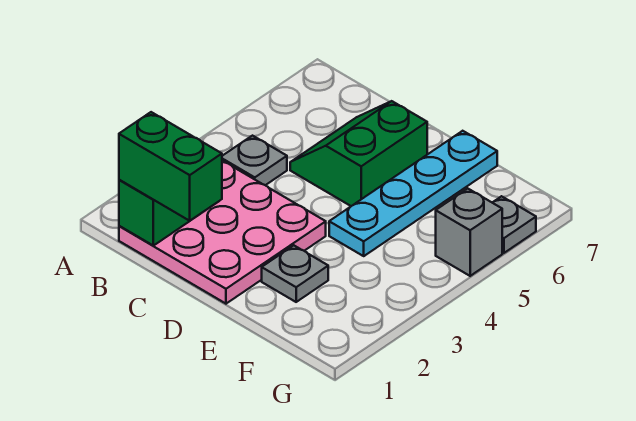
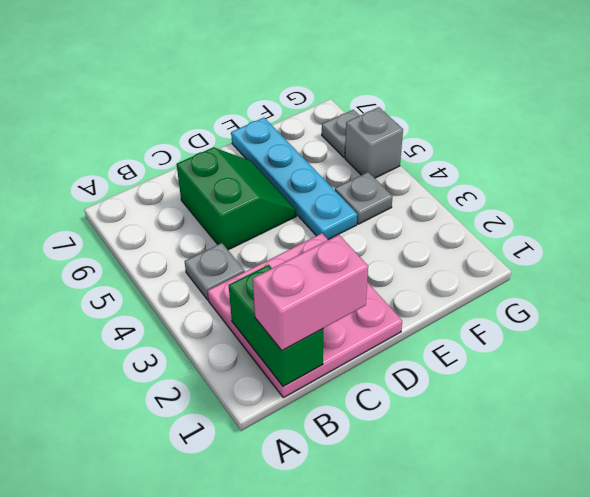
green brick B1:C1 level 3 -> pink brick B1:C1 level 3
green slope C5:D6 level 1 top D -> green slope C5:D6 level 1 top C
grey plate E2 level 1 -> grey plate F4 level 1

